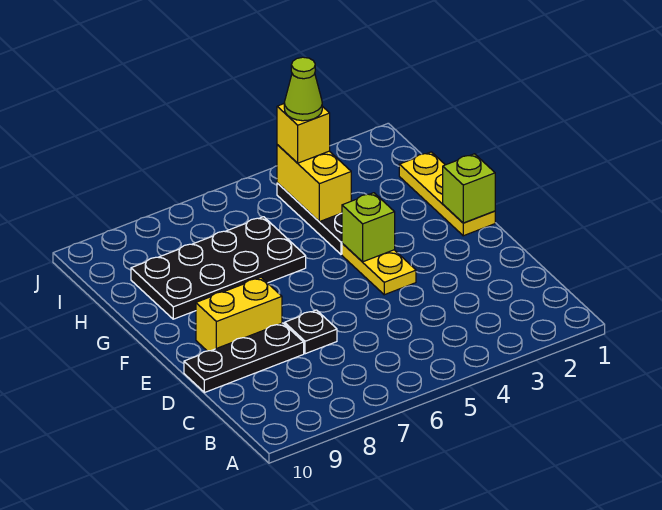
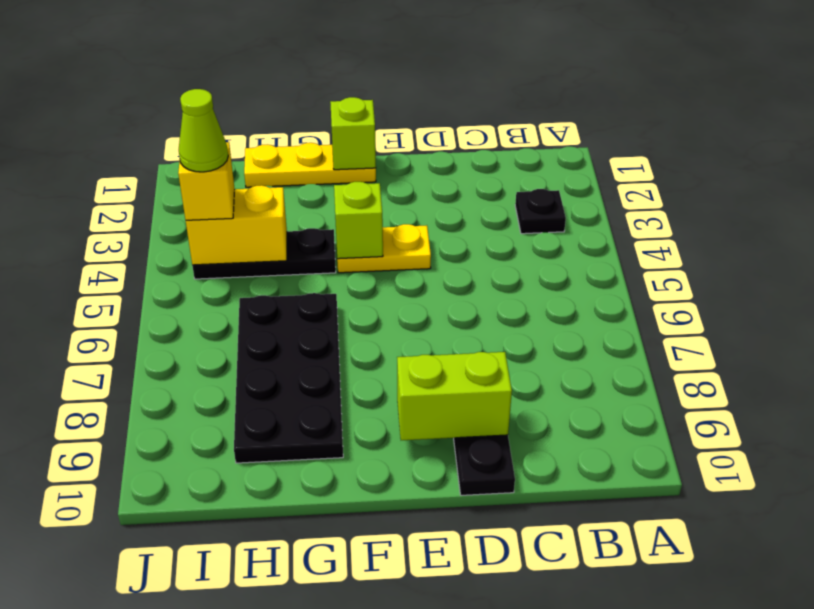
black plate D7 level 1 -> black plate B3 level 1
none -> lime brick D9:E9 level 2
yellow brick E8:E9 level 1 -> none

